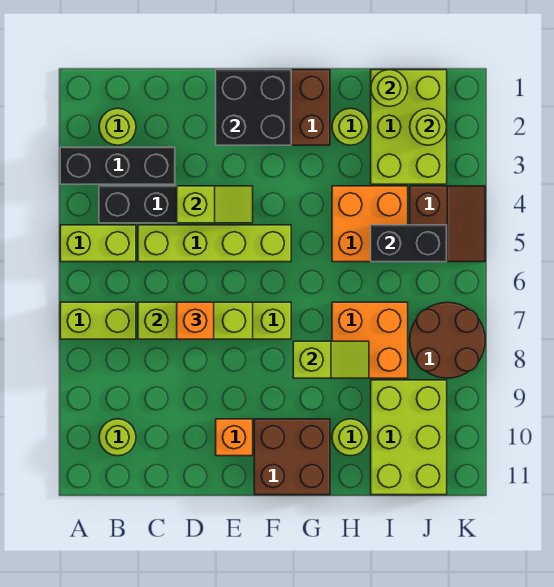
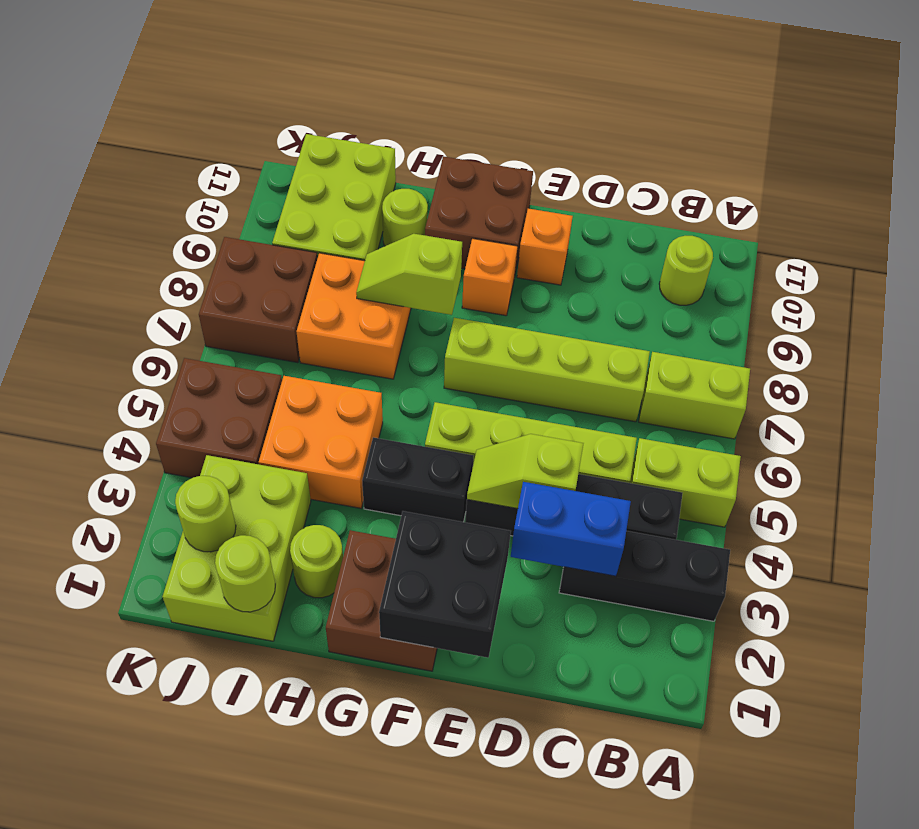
lime round brick B2 level 1 -> none
none -> blue brick C3:D3 level 2
lime brick C7:E7 level 2 -> none
orange brick D7 level 3 -> orange brick F9 level 1
black brick I5:J5 level 2 -> black brick F4:G4 level 1
brown slope J4:K5 level 1 top J -> brown brick J4:K5 level 1
brown round brick J7:K8 level 1 -> brown brick J7:K8 level 1

